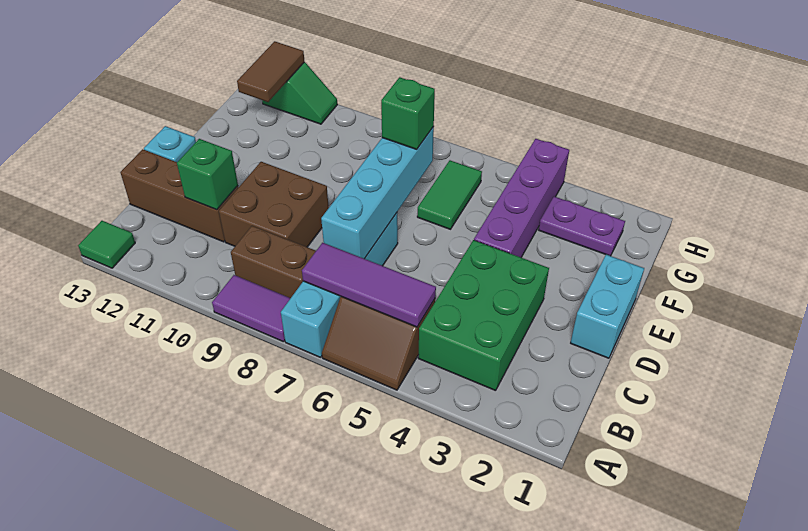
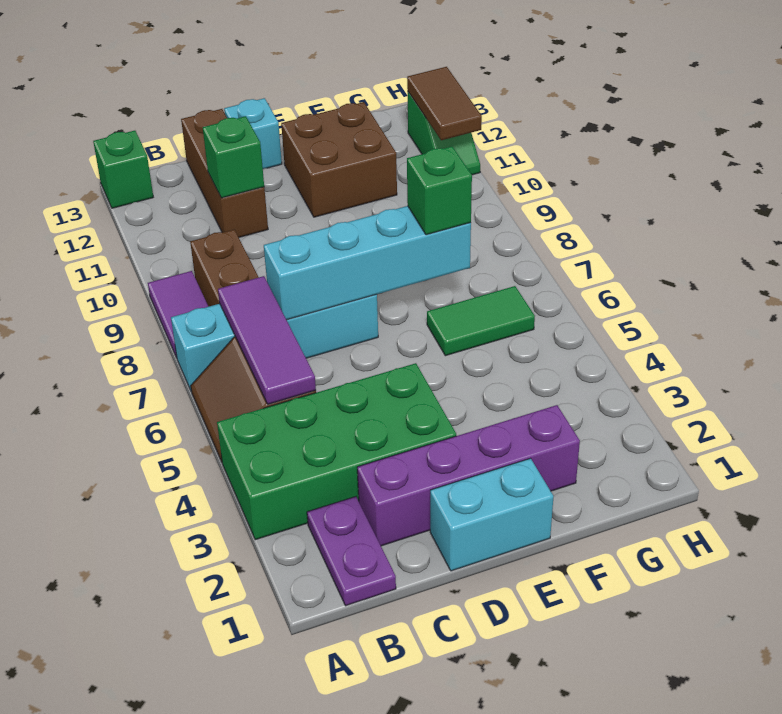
green tile A13 level 1 -> green brick A13 level 1
green brick B3:D4 level 1 -> green brick A3:D4 level 1
brown brick C9:D10 level 1 -> brown brick E11:F12 level 1
purple brick E4:H4 level 1 -> purple brick C2:F2 level 1
purple plate G2:G3 level 1 -> purple plate B1:B2 level 1
brown tile G12:H12 level 2 -> brown tile H11:H12 level 2

